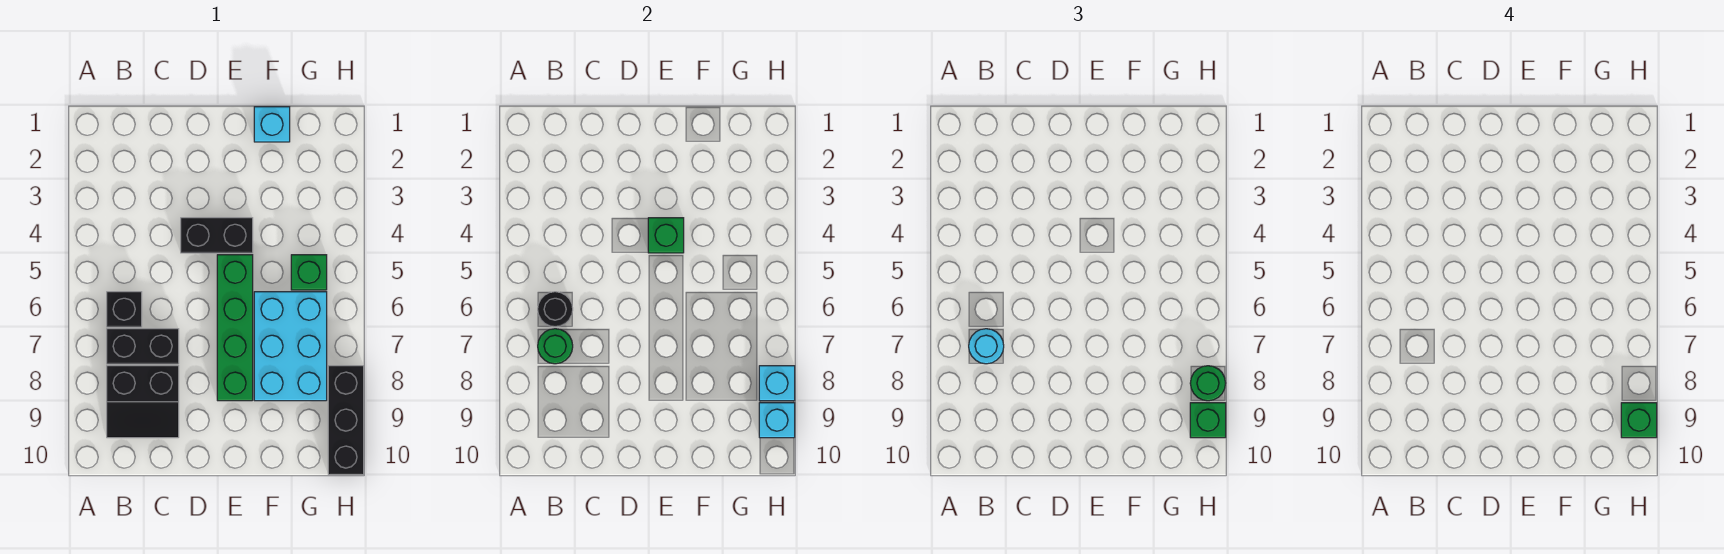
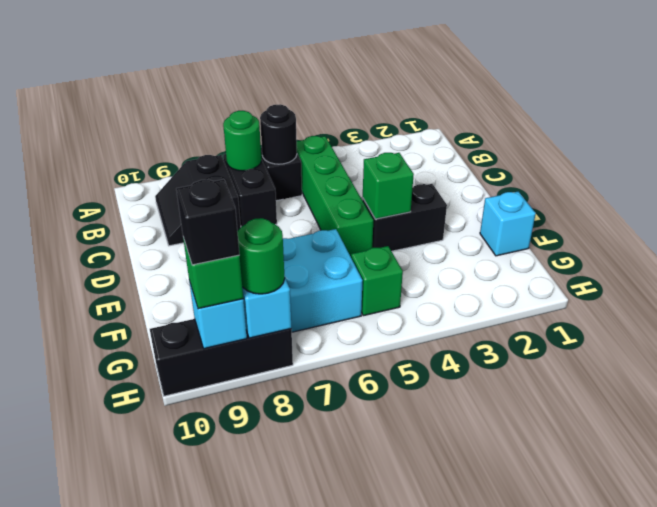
cyan round brick B7 level 3 -> none
black brick D4:E4 level 1 -> black brick E3:E4 level 1
green brick E5:E8 level 1 -> green brick B5:E5 level 1
green brick H9 level 4 -> black brick H9 level 4

